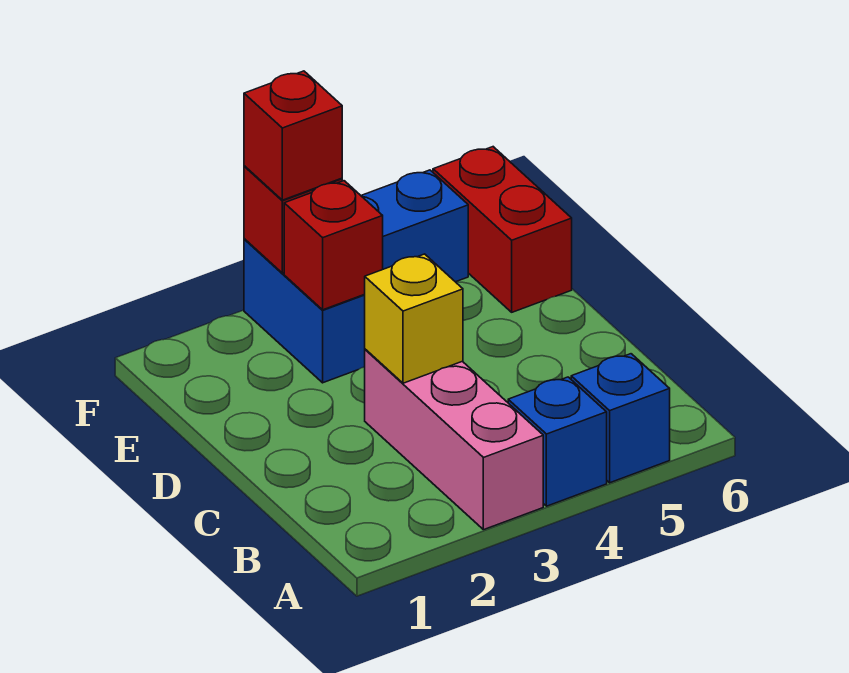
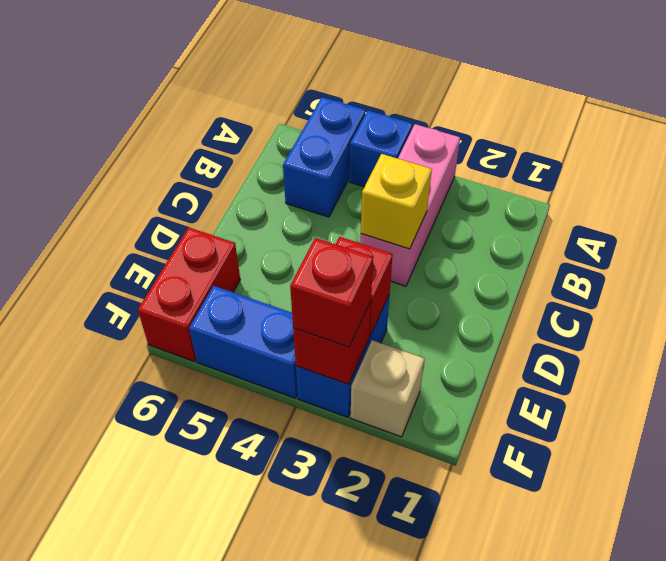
blue brick A5 level 1 -> blue brick A5:B5 level 1
none -> tan brick F2 level 1

